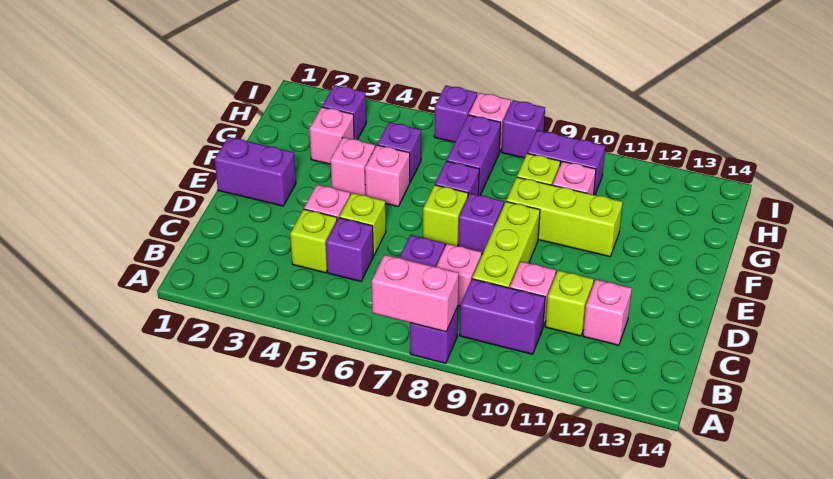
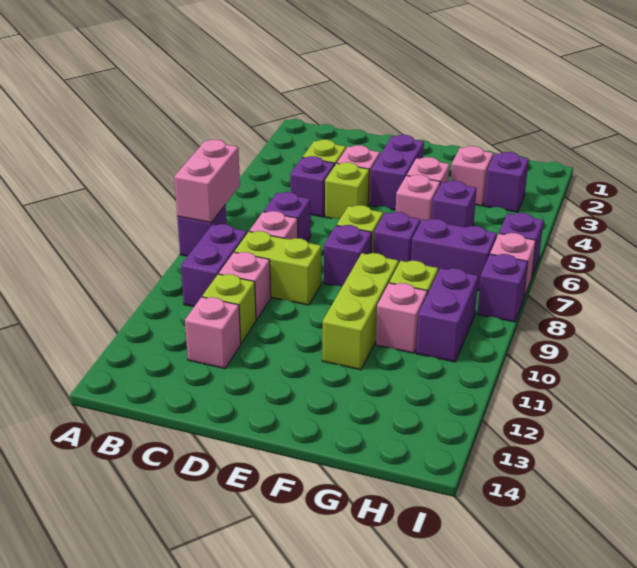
lime brick C9:E9 level 1 -> lime brick C9:D9 level 1
purple brick E1:E2 level 1 -> purple brick E3:E4 level 1

